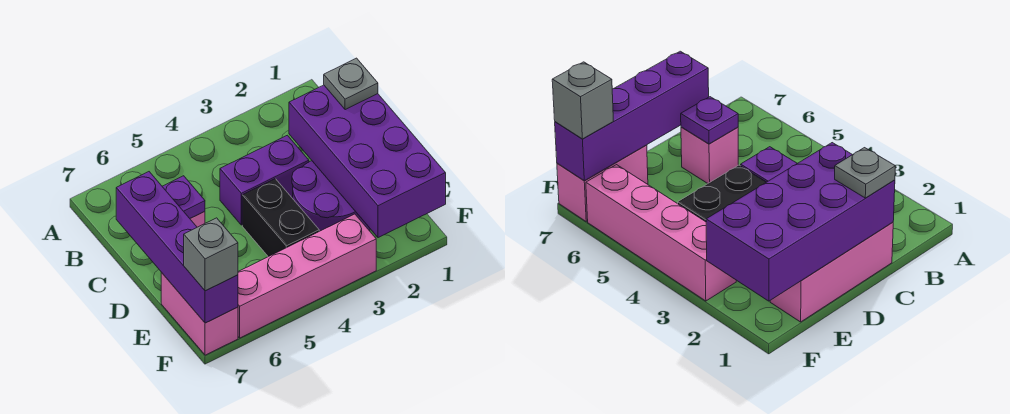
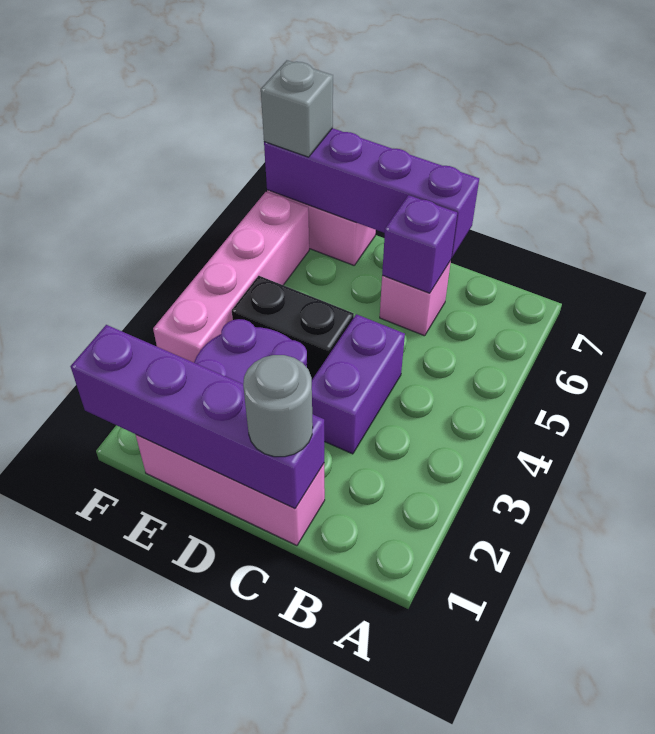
purple brick C1:F2 level 2 -> purple brick C1:F1 level 2
grey plate C1 level 3 -> grey round brick C1 level 3
purple plate C6 level 2 -> purple brick C6 level 2

